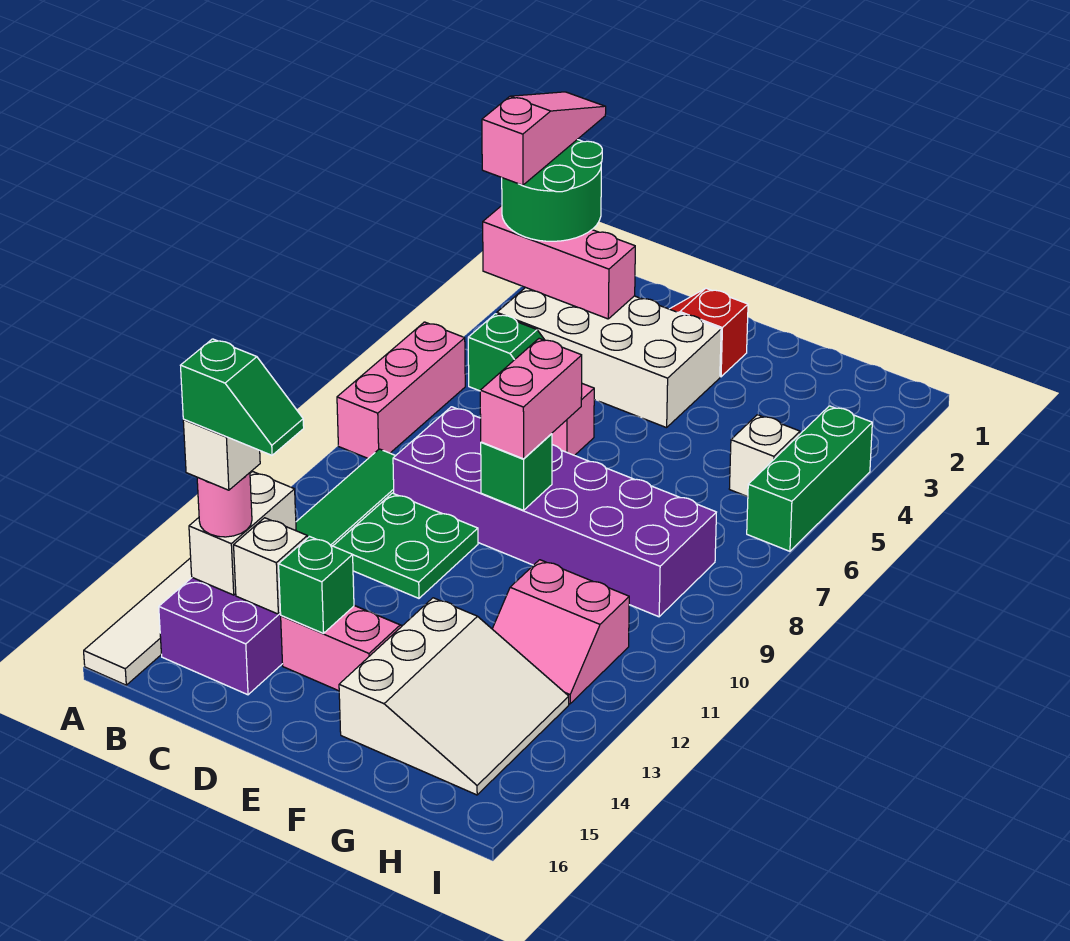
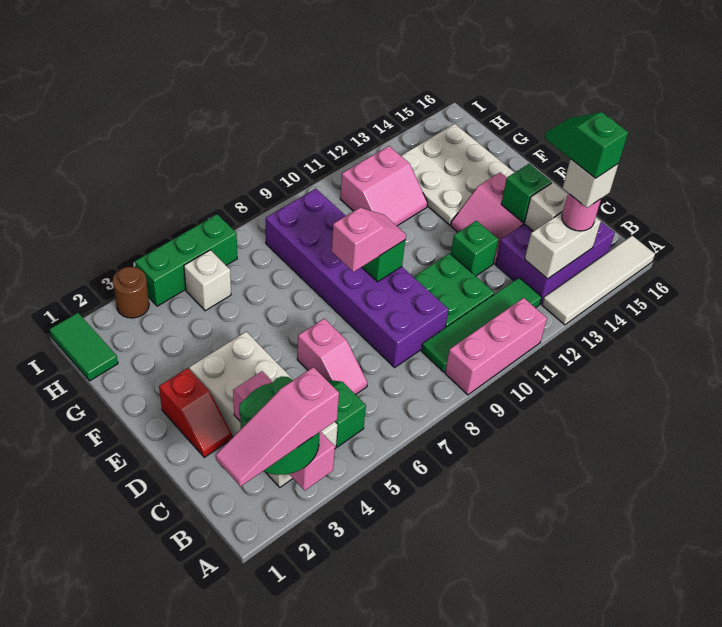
pink brick A6:A8 level 1 -> pink brick A9:A11 level 1
none -> green brick D12 level 1
pink brick E8:E9 level 3 -> pink slope E8:E9 level 3 top 8
white slope F13:H15 level 1 top F -> white plate F13:H15 level 1
pink slope G11:H12 level 1 top 11 -> pink slope G11:H12 level 1 top H
none -> green tile H1:I1 level 1
none -> brown round brick I3 level 1

